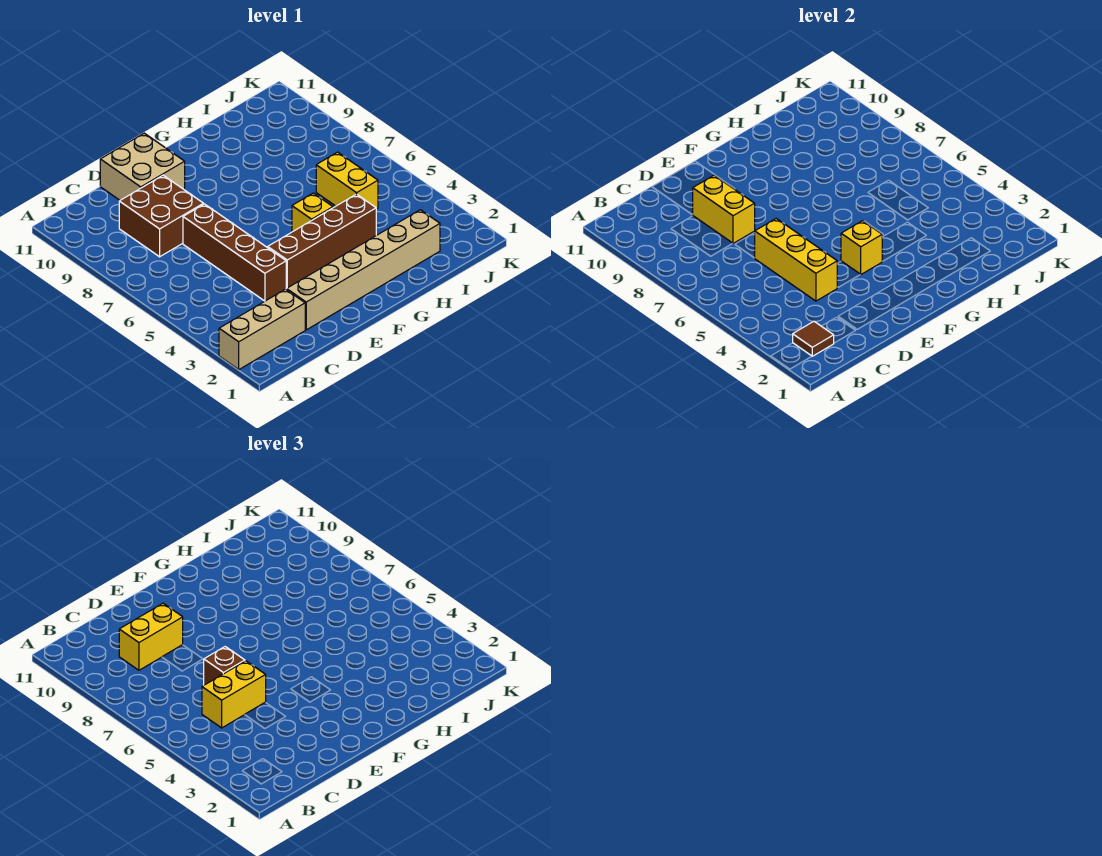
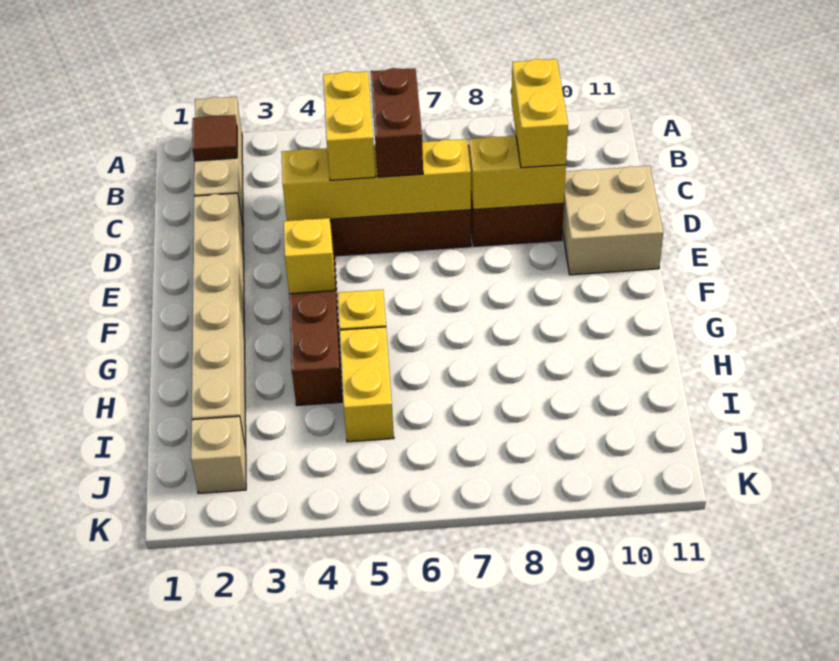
yellow brick D4:D6 level 2 -> yellow brick D4:D7 level 2
brown brick D6 level 3 -> brown brick C6:D6 level 3
yellow brick I5:I6 level 1 -> yellow brick H5:I5 level 1
none -> tan brick J2 level 1

